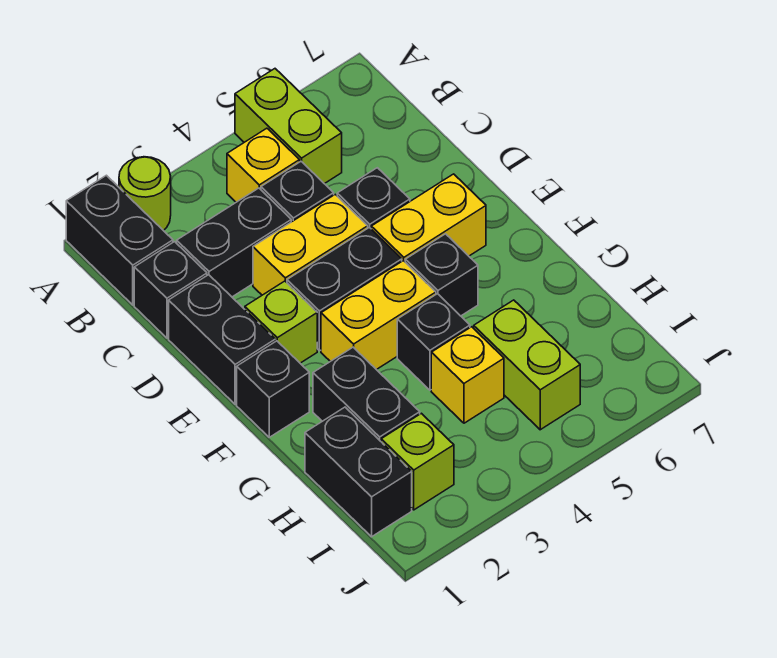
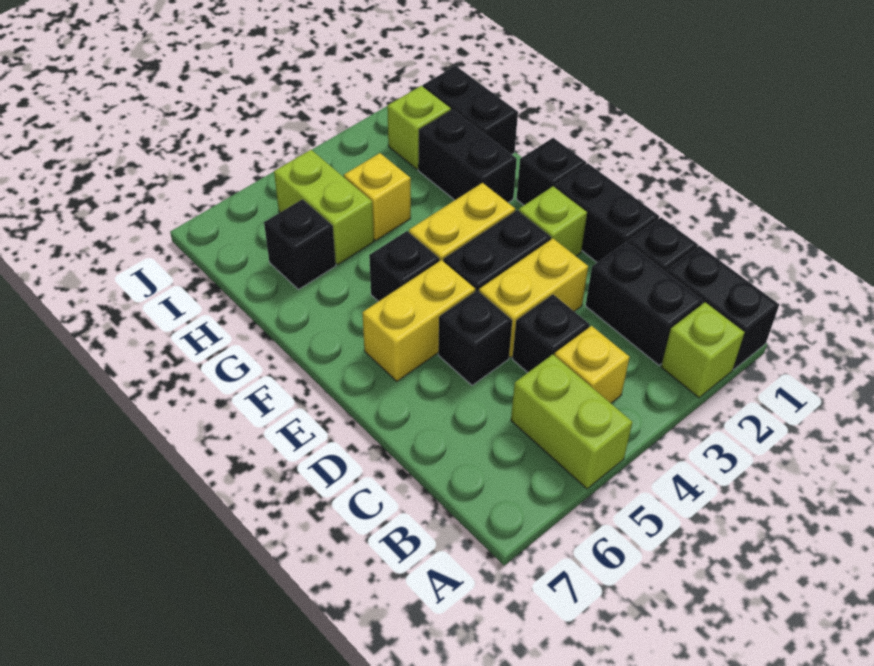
lime round brick A2 level 1 -> lime brick A2 level 1
black brick C2:C3 level 1 -> black brick B2:C2 level 1
black brick G4 level 1 -> black brick H6 level 1

